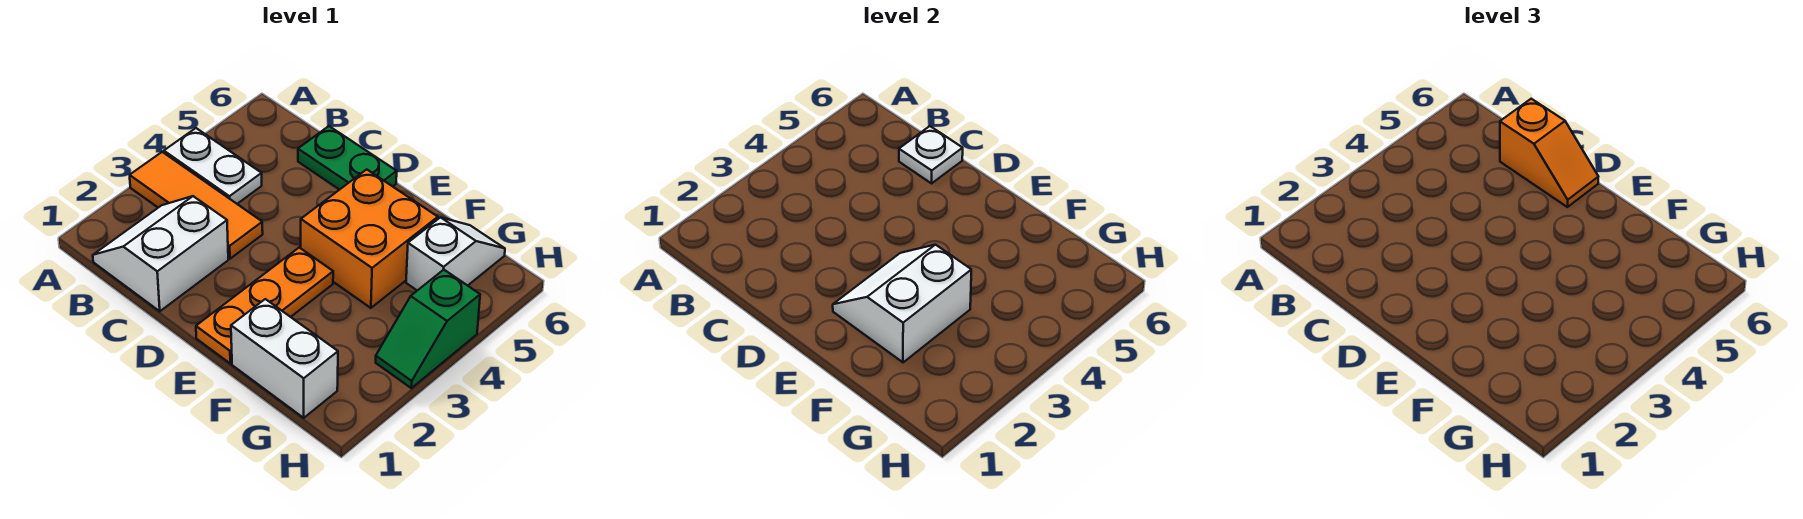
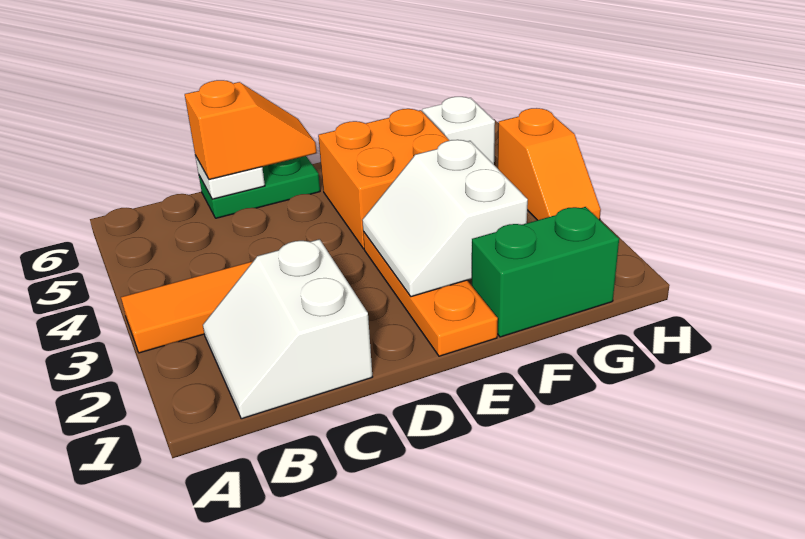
white plate A4:B4 level 1 -> none
white brick F1:G1 level 1 -> green brick F1:G1 level 1
green slope H3:H4 level 1 top 4 -> orange slope H3:H4 level 1 top 4

